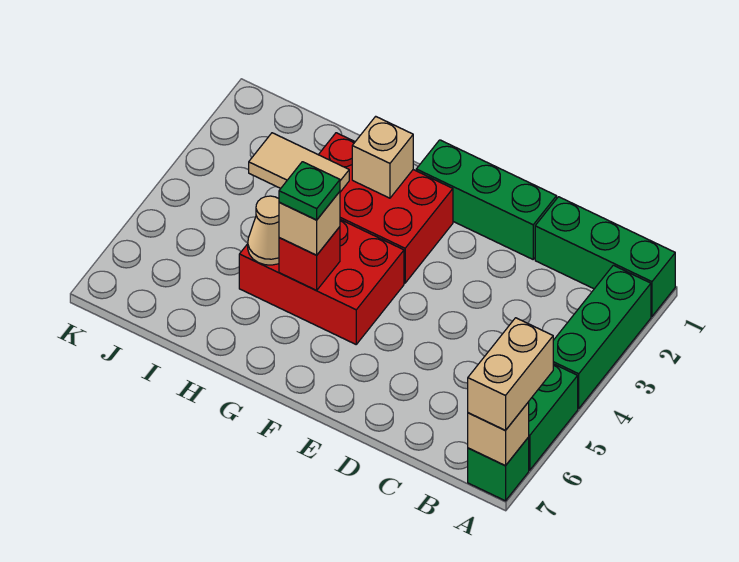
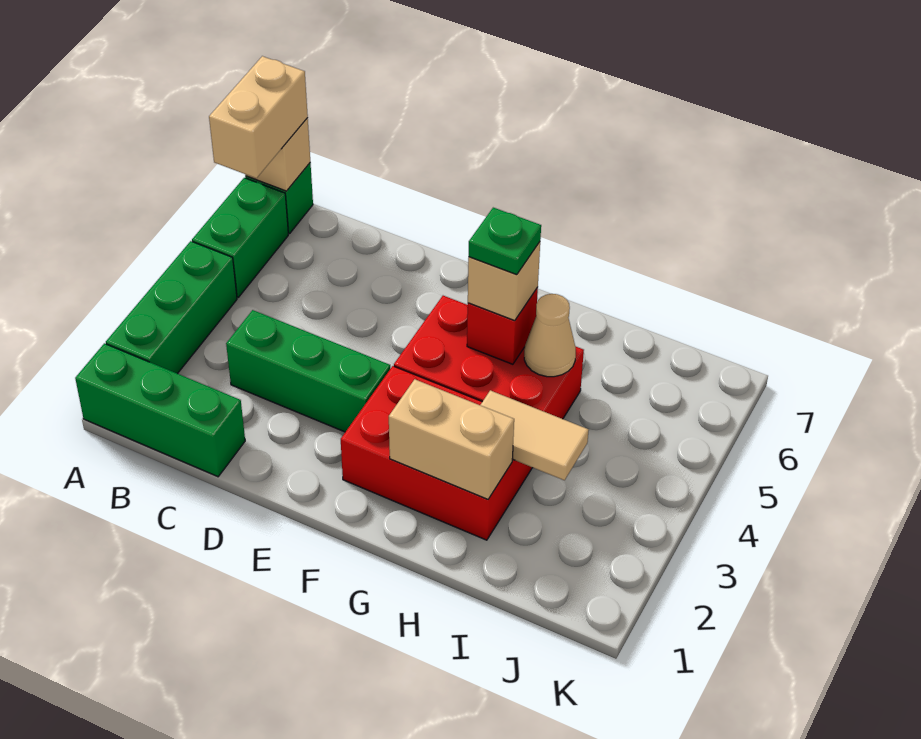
green brick D1:F1 level 1 -> green brick C3:E3 level 1
tan brick G2 level 2 -> tan brick G2:H2 level 2

